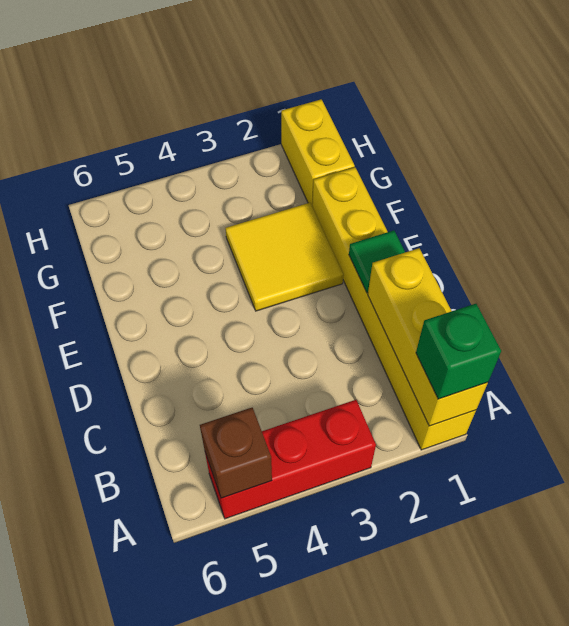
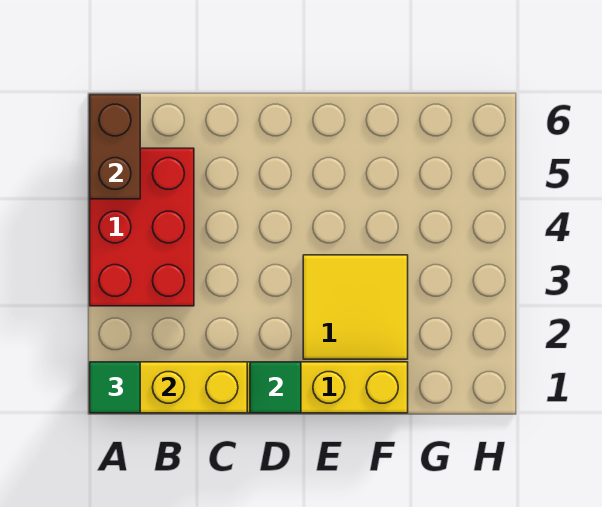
green brick A1 level 3 -> green tile A1 level 3
red brick A3:A5 level 1 -> red brick A3:B5 level 1
brown brick A5 level 2 -> brown brick A5:A6 level 2
yellow brick G1:H1 level 1 -> none

